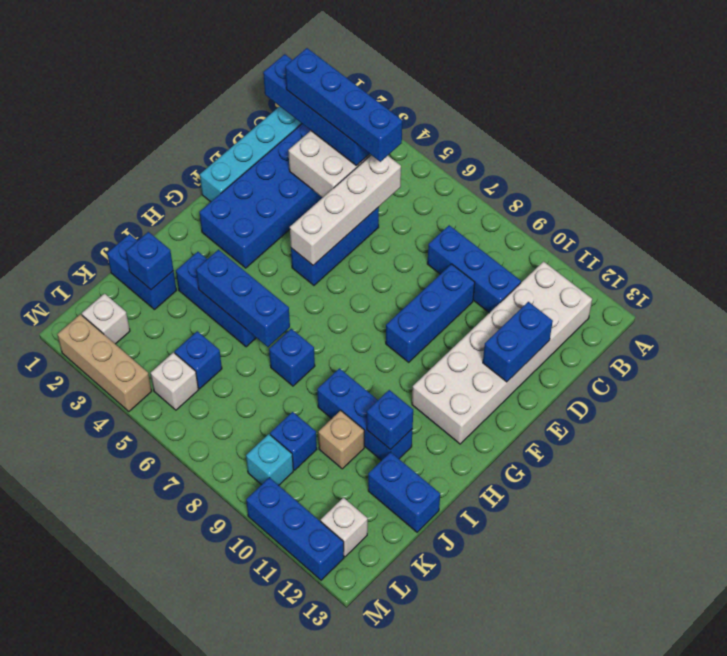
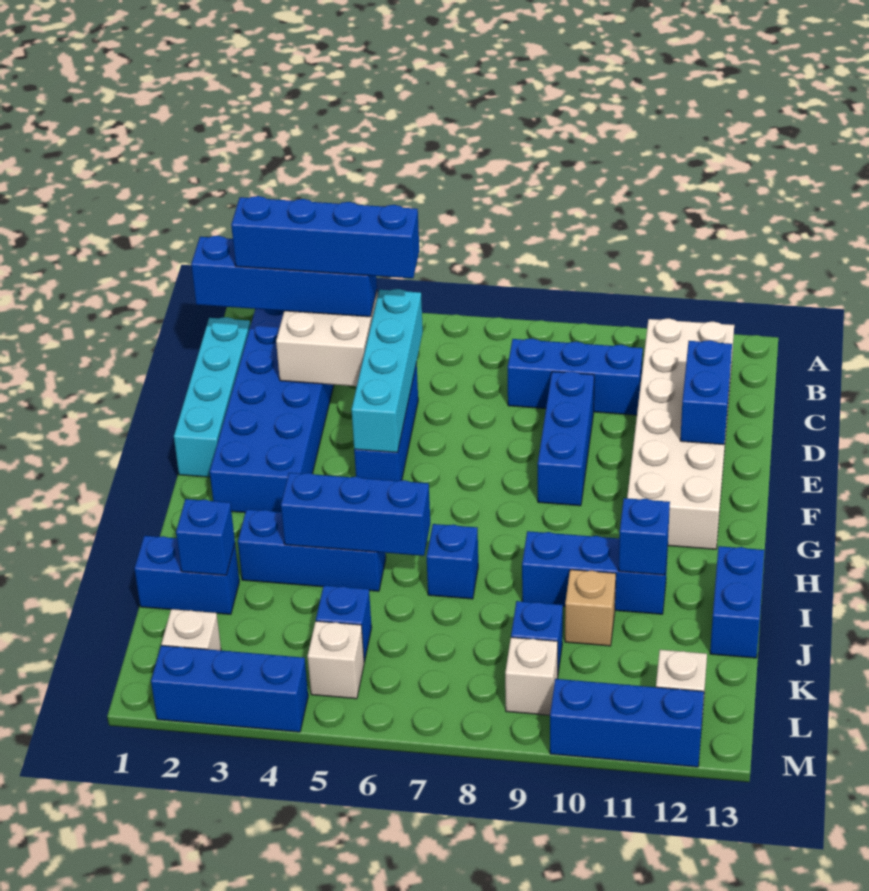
white brick C5:F5 level 2 -> cyan brick C5:F5 level 2
blue brick J12:J13 level 1 -> blue brick I13:J13 level 1
cyan brick L9 level 1 -> white brick L9 level 1
tan brick M2:M4 level 1 -> blue brick M2:M4 level 1

